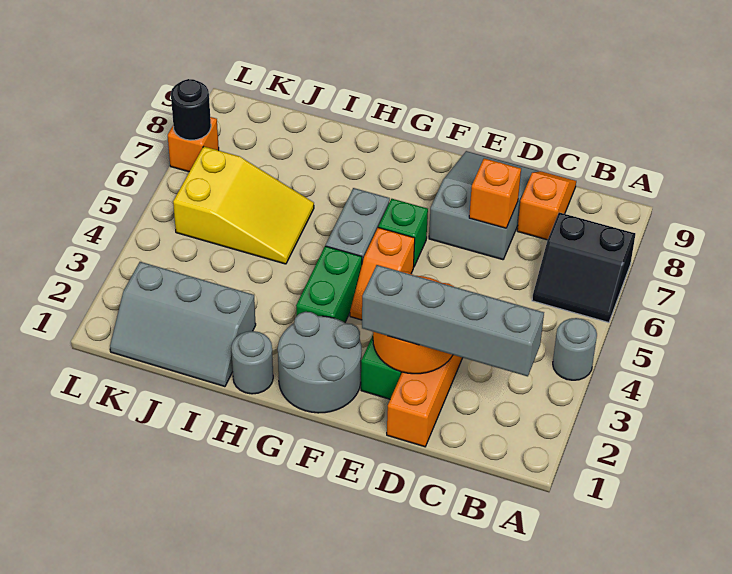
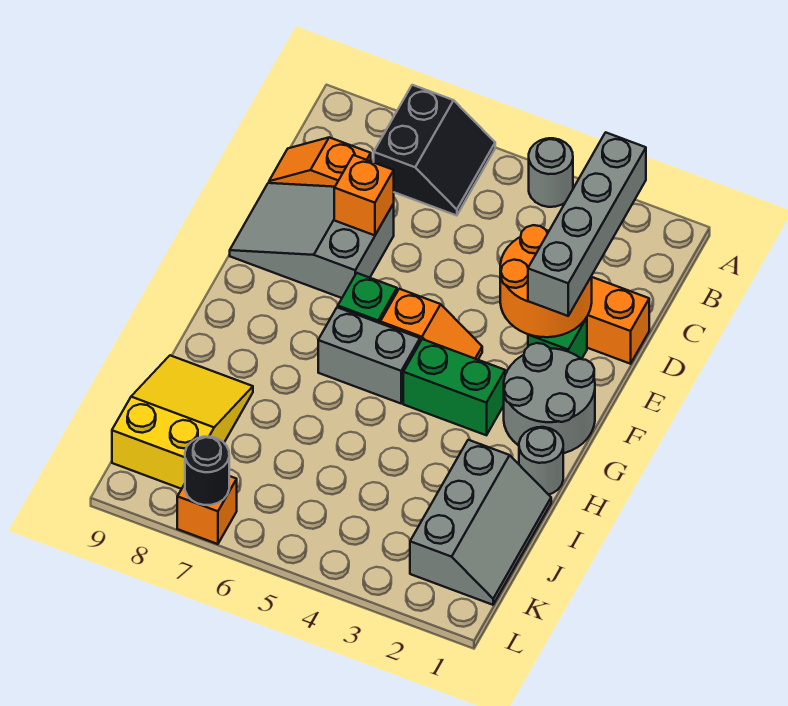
yellow slope I5:K6 level 1 top K -> yellow slope I8:K9 level 1 top K

